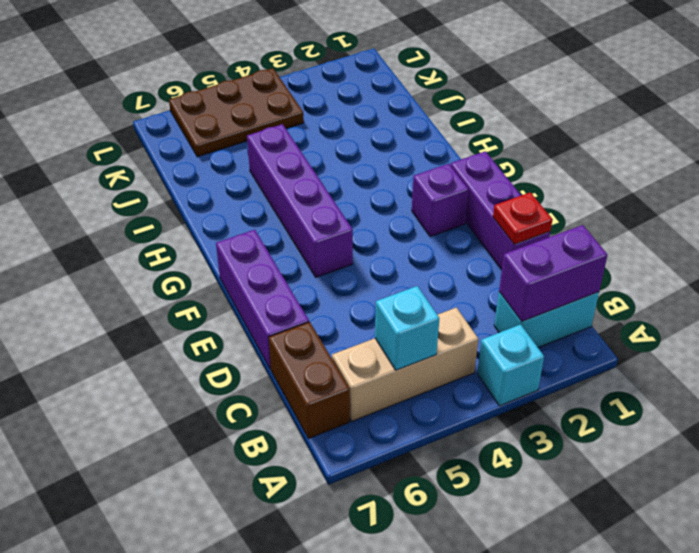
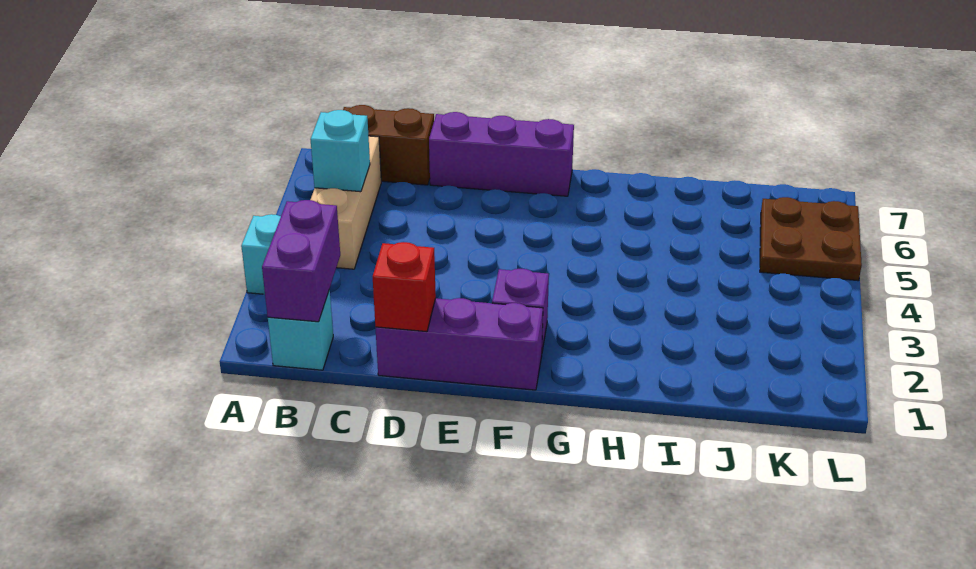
cyan brick B1:B2 level 1 -> cyan brick B1 level 1
red plate D1 level 2 -> red brick D1 level 2
purple brick F5:I5 level 1 -> none
brown plate K4:L6 level 1 -> brown plate K5:L6 level 1

